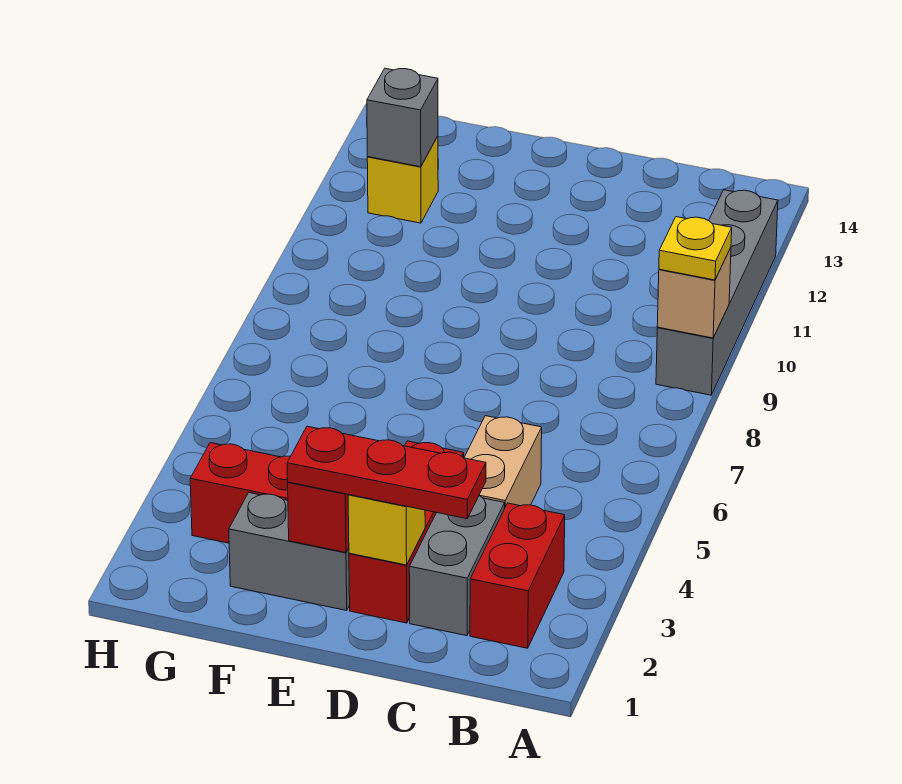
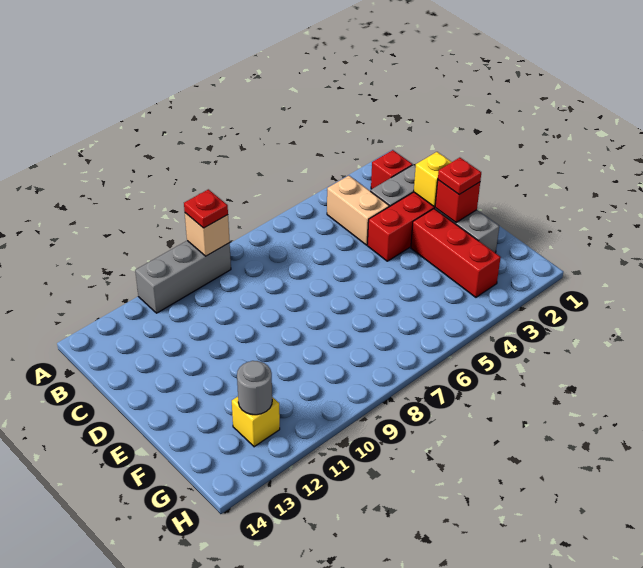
grey brick A9:A12 level 1 -> grey brick A9:A11 level 1
yellow plate A9 level 3 -> red plate A9 level 3
red brick B2:B3 level 1 -> red brick B2 level 1
red plate C2:E2 level 3 -> red plate E2 level 3
tan brick C4:C5 level 1 -> tan brick B4:C4 level 1
grey brick G12 level 2 -> grey round brick G12 level 2

